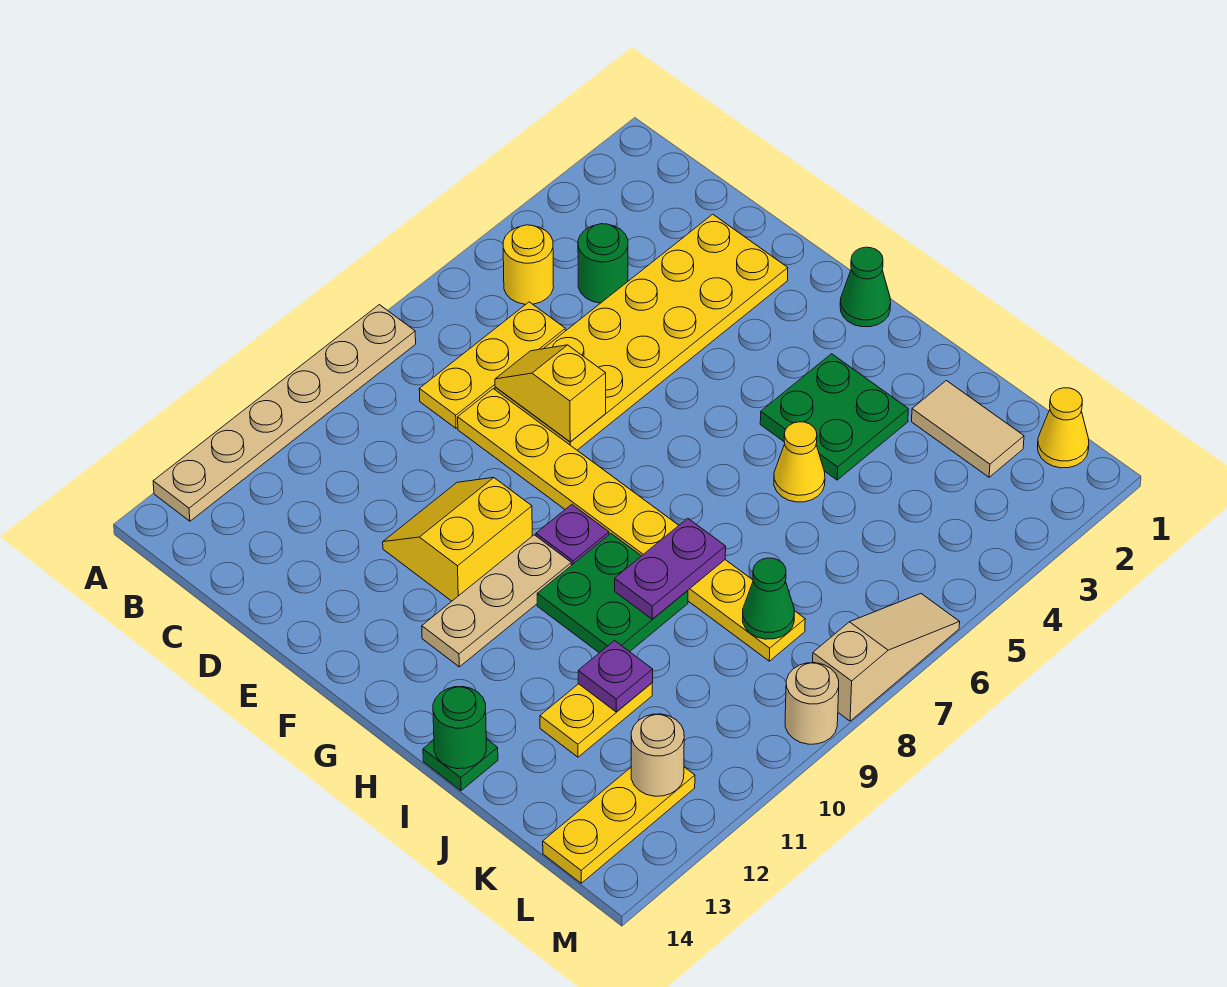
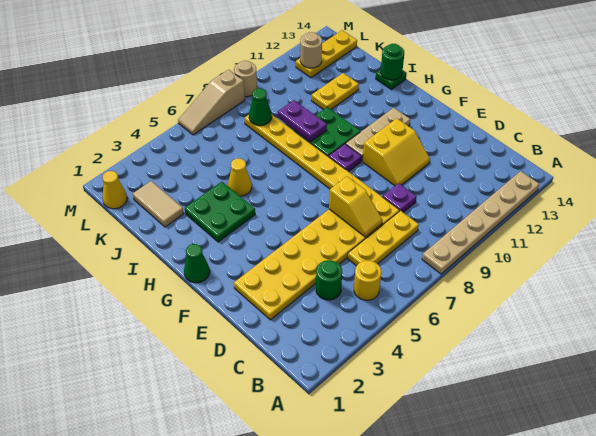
purple plate I8:I9 level 2 -> purple plate I9:J9 level 2
purple plate J11 level 2 -> purple plate D9 level 1

